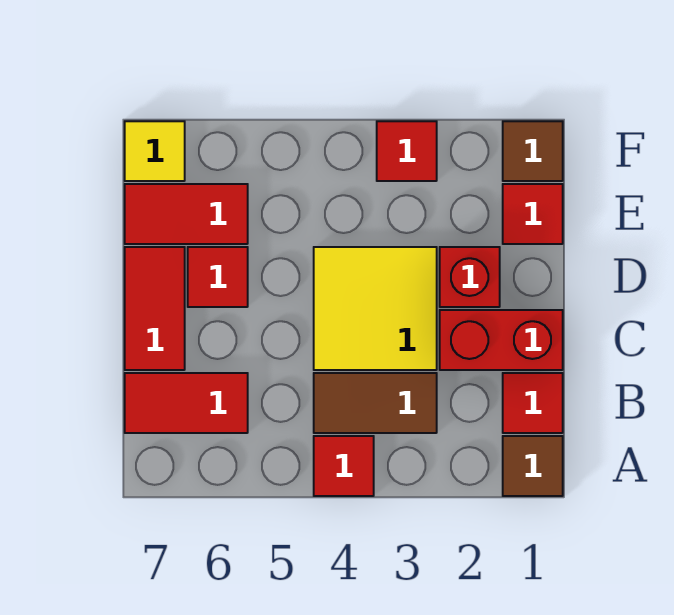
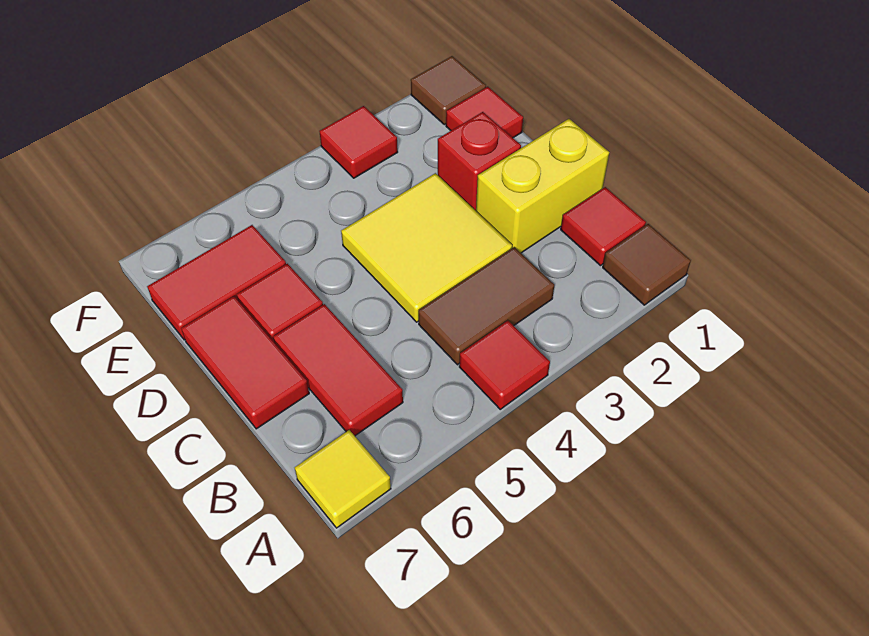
red tile B6:B7 level 1 -> red tile B6:C6 level 1
red brick C1:C2 level 1 -> yellow brick C1:C2 level 1
yellow tile F7 level 1 -> yellow tile A7 level 1

